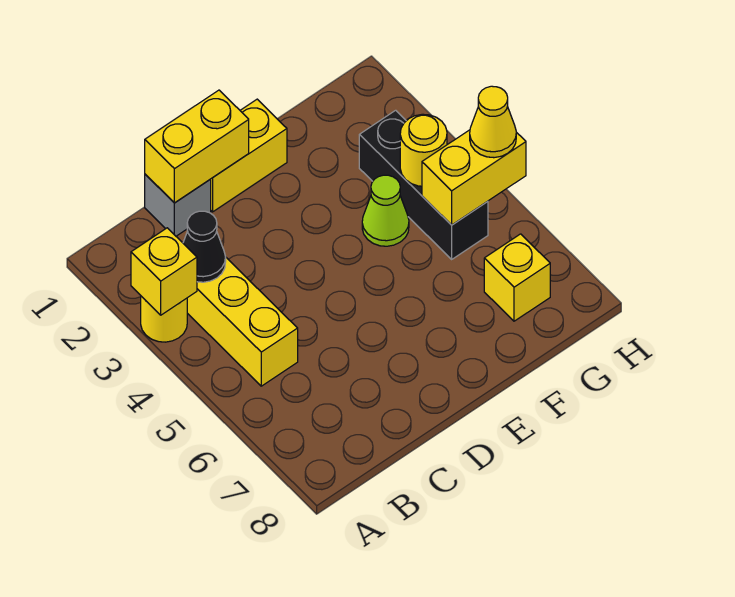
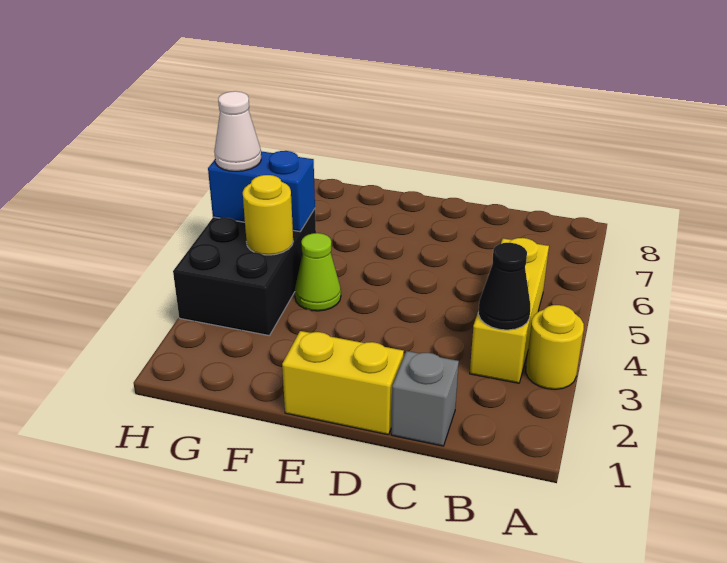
yellow brick A3 level 2 -> none
yellow brick C1:D1 level 2 -> none
black brick G3:G5 level 1 -> black brick G3:H5 level 1
yellow brick G5:H5 level 2 -> blue brick G5:H5 level 2
yellow brick G7 level 1 -> none
yellow cone H5 level 3 -> white cone H5 level 3

